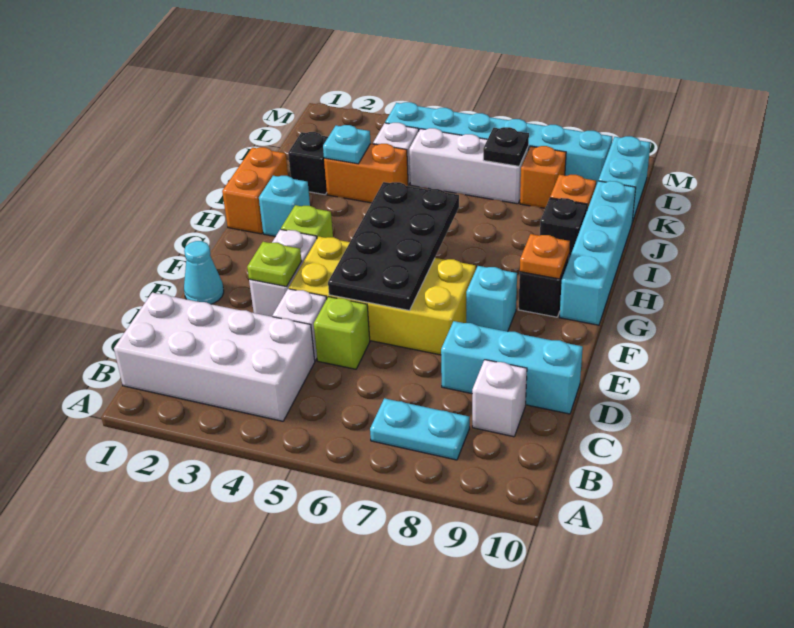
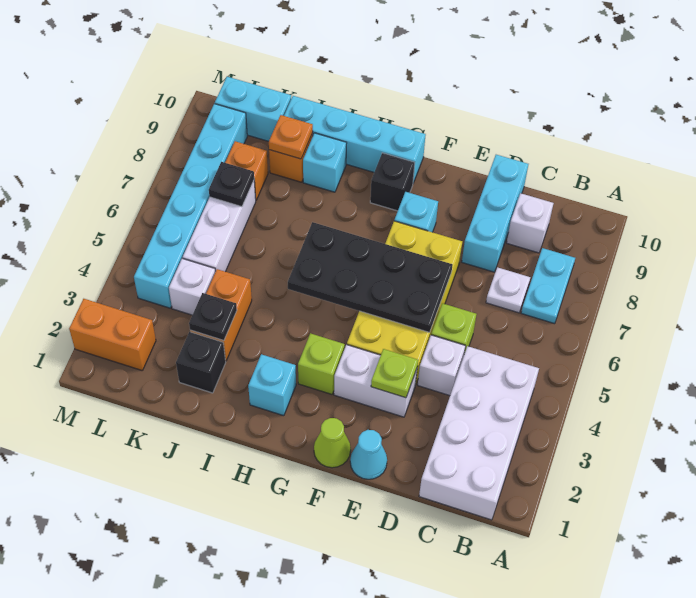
none -> white plate C7 level 1
none -> lime cone F1 level 1
orange plate G9 level 2 -> orange plate J9 level 2
orange brick H1:I1 level 1 -> orange brick L2:M2 level 1
black brick I9 level 1 -> cyan brick I9 level 1
cyan plate J3 level 2 -> black plate J3 level 2

